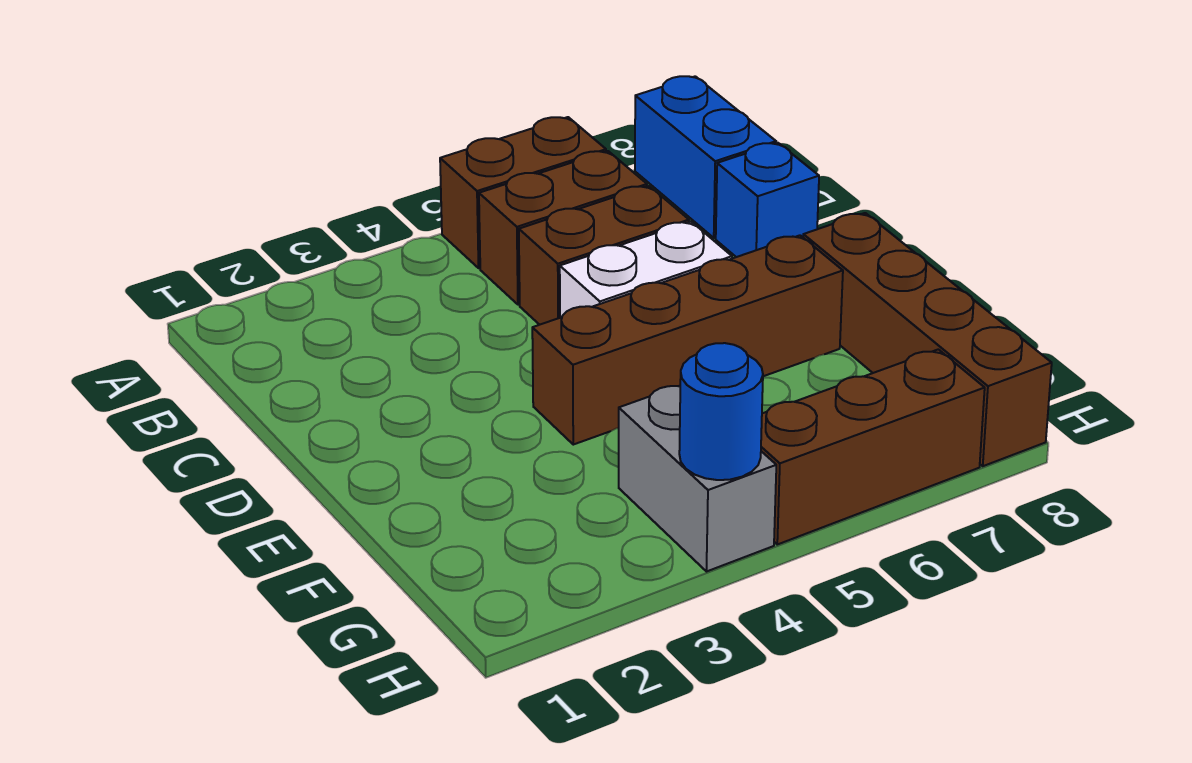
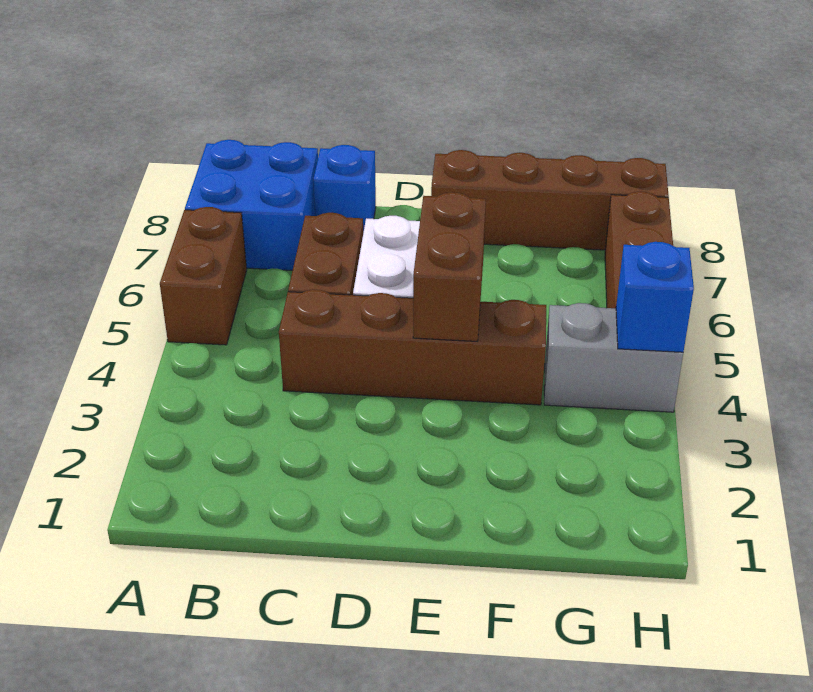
blue brick A8:B8 level 1 -> blue brick A7:B8 level 1
brown brick B5:B6 level 1 -> brown brick E4:E5 level 2
brown brick E4:E7 level 1 -> brown brick C4:F4 level 1
blue round brick H4 level 2 -> blue brick H4 level 2

